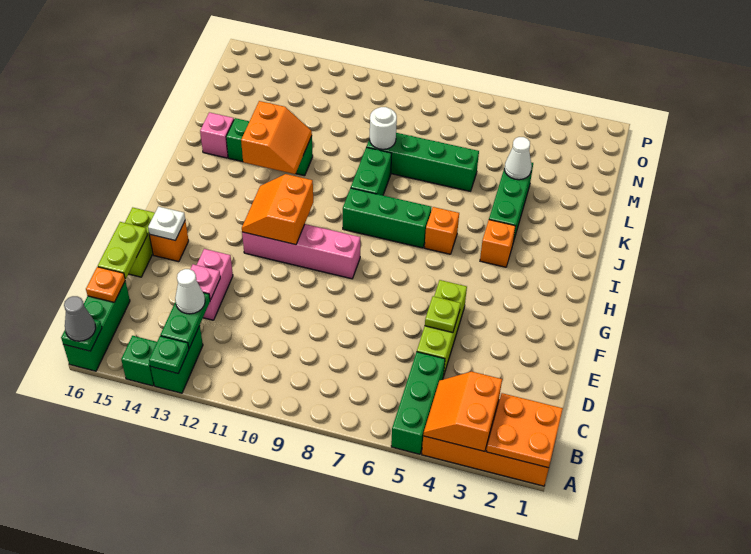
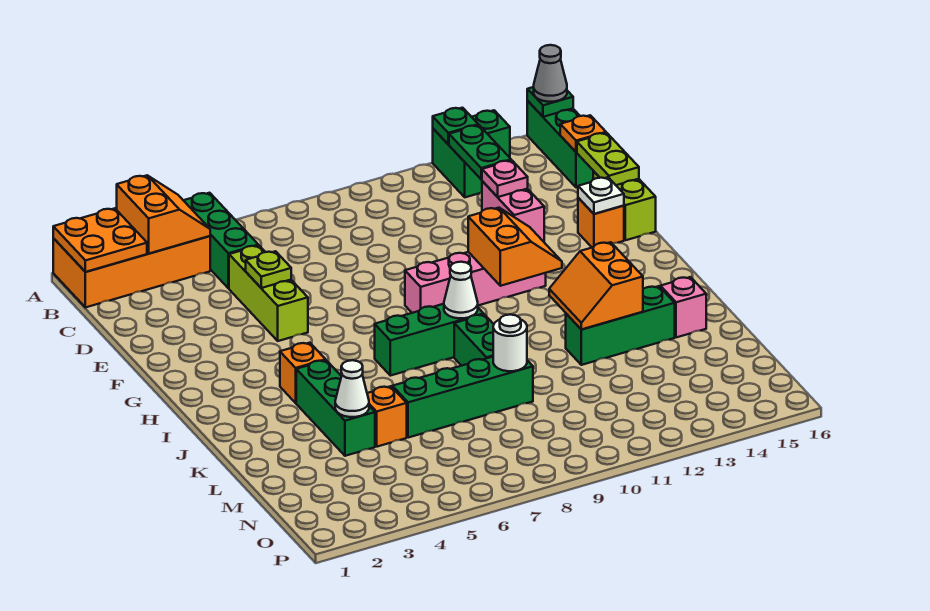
white cone C13 level 3 -> white cone I9 level 2
orange brick I6 level 1 -> orange brick L5 level 1

